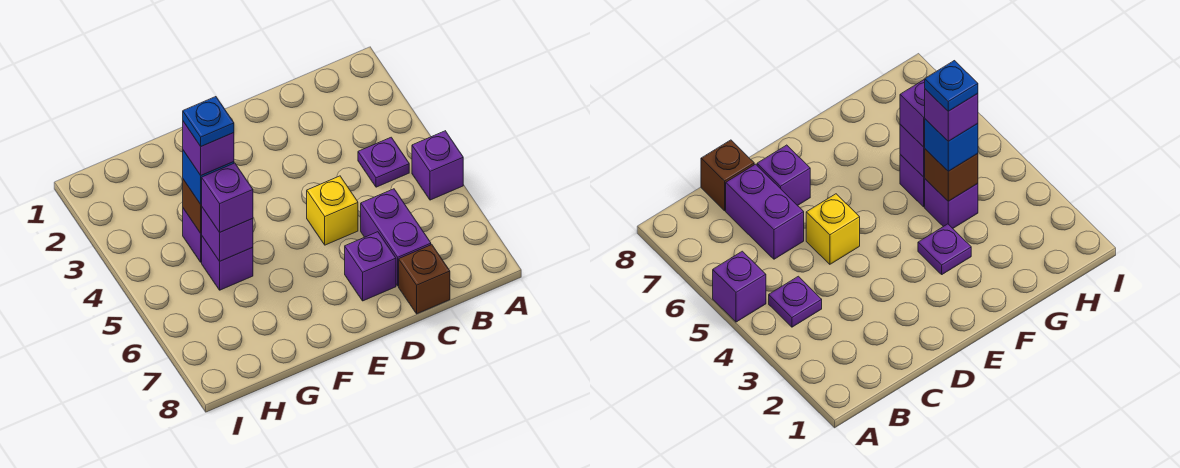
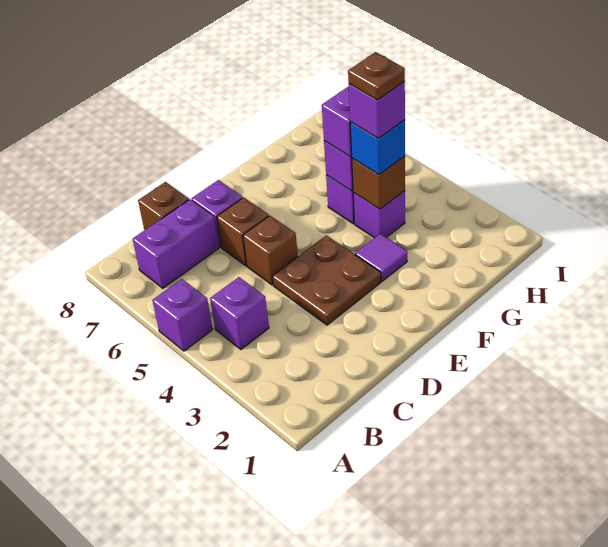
purple plate B4 level 1 -> purple brick B4 level 1
purple brick C6:C7 level 1 -> purple brick B7:C7 level 1
none -> brown plate D3:E4 level 1
yellow brick D5 level 1 -> brown brick D5 level 1
none -> brown brick D6 level 1
purple plate F3 level 1 -> purple tile F3 level 1
blue plate G4 level 5 -> brown plate G4 level 5

